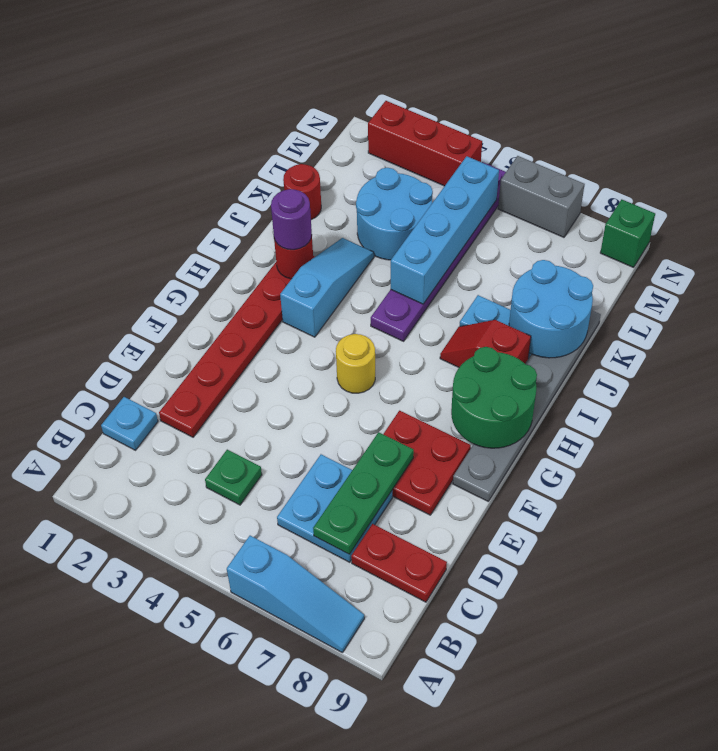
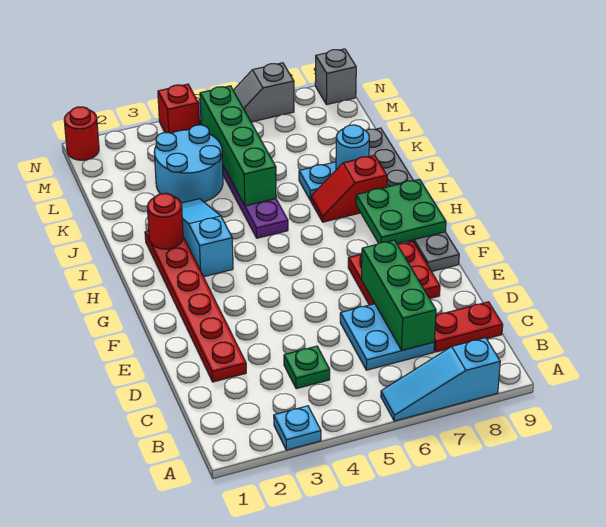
cyan slope A6:A8 level 1 top 6 -> cyan slope A6:A8 level 1 top 8
cyan plate C1 level 1 -> cyan plate A3 level 1
green plate C7:E7 level 2 -> green brick C7:E7 level 2
yellow round brick G5 level 1 -> none
green round brick G8:H9 level 2 -> green plate G8:H9 level 2
purple round brick I2 level 3 -> none
cyan brick J5:M5 level 2 -> green brick J5:M5 level 2
cyan round brick J8:K9 level 2 -> cyan round brick J8 level 2
red round brick K1 level 1 -> red round brick N1 level 1
red brick N2:N4 level 1 -> red brick N4 level 1
grey brick N6:N7 level 1 -> grey slope N6:N7 level 1 top 7
green brick N9 level 1 -> grey brick N9 level 1

